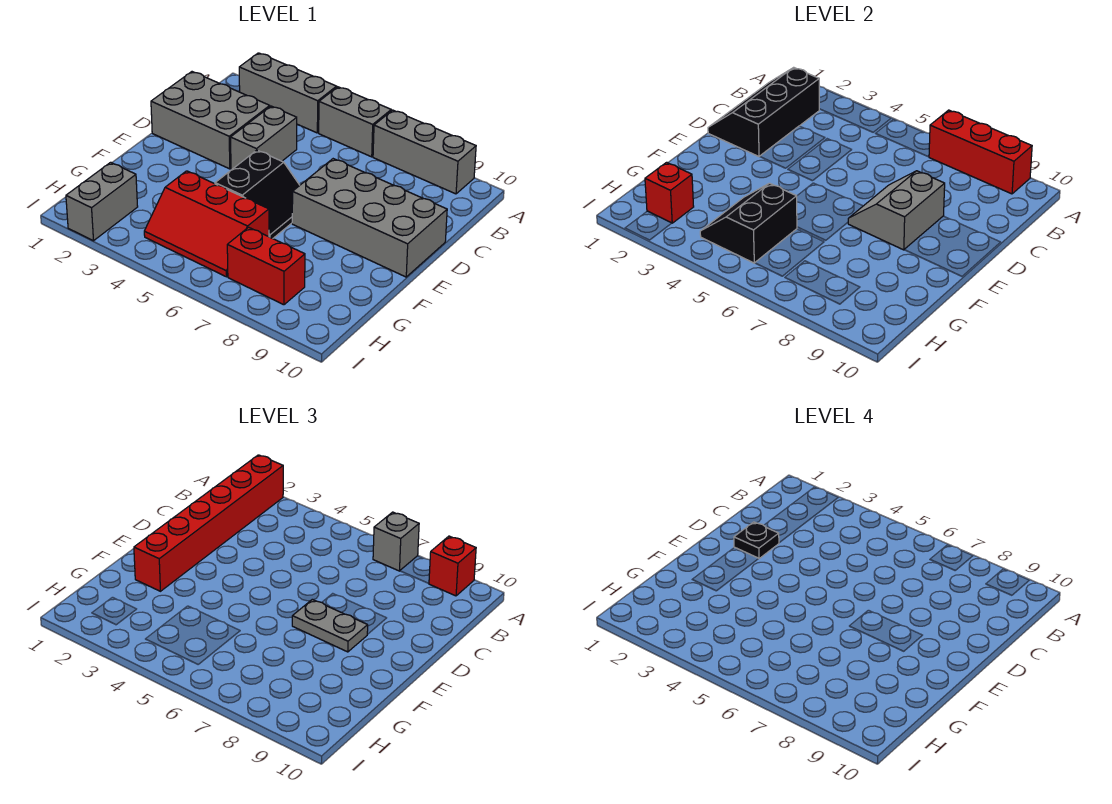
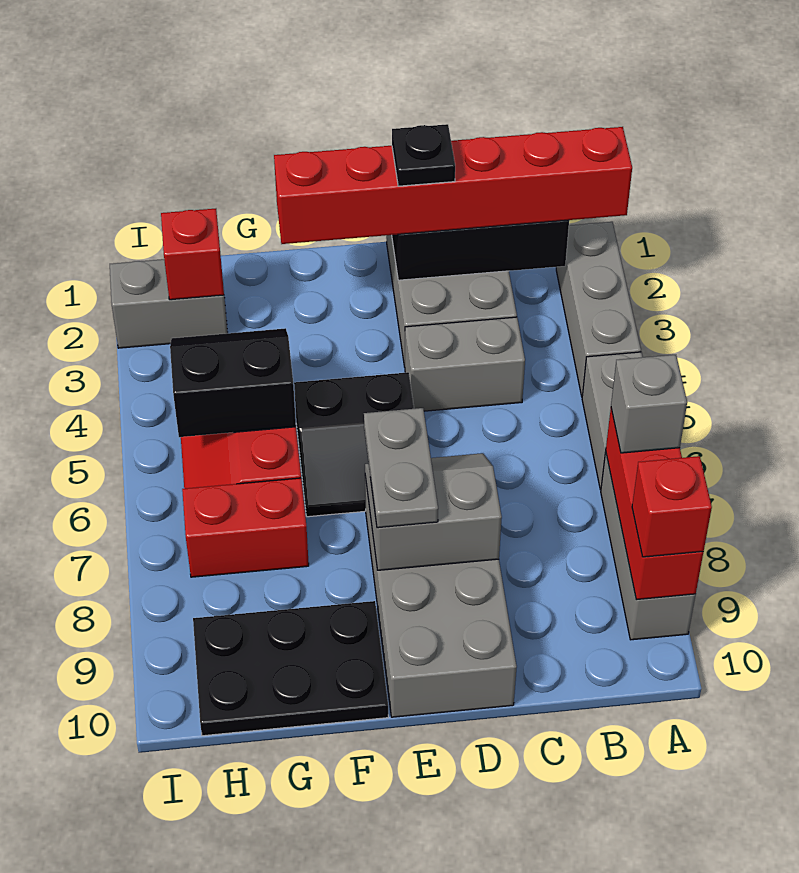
none -> black plate F9:H10 level 1
red brick H7:H8 level 1 -> red brick G7:H7 level 1

